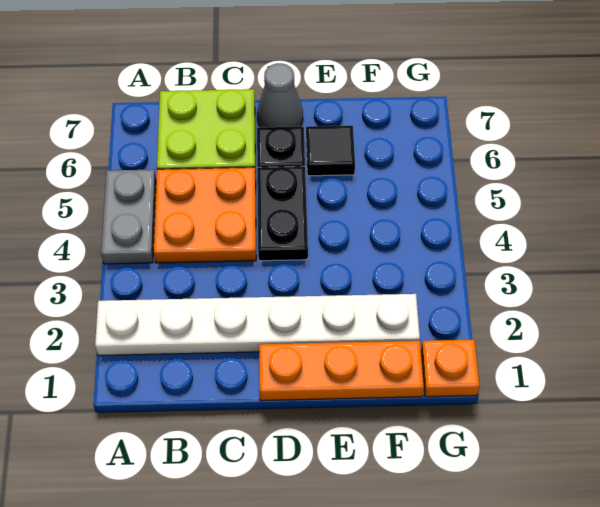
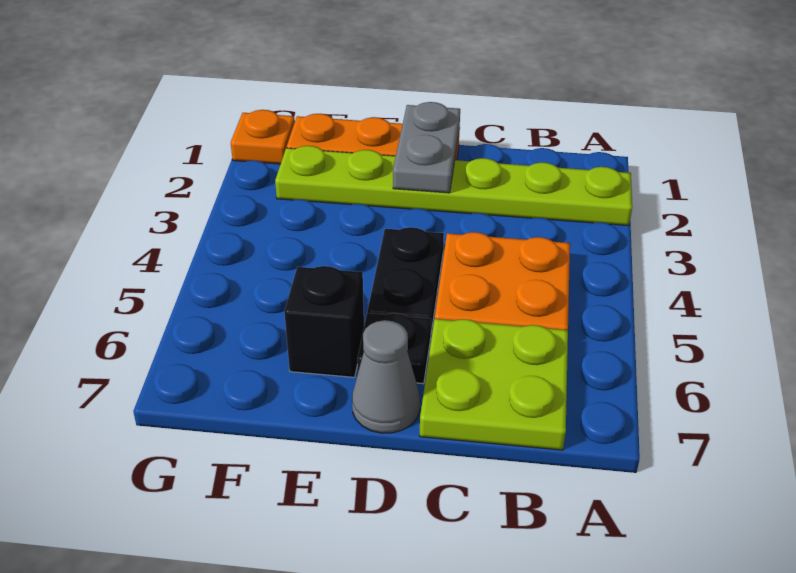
white plate A2:F2 level 1 -> lime plate A2:F2 level 1
grey plate A4:A5 level 1 -> grey plate D1:D2 level 2
black tile E6 level 1 -> black brick E6 level 1

